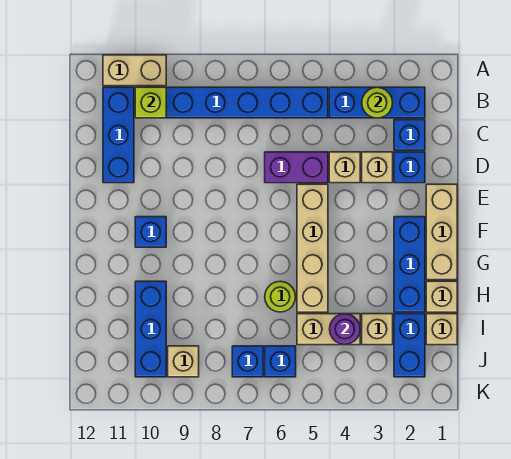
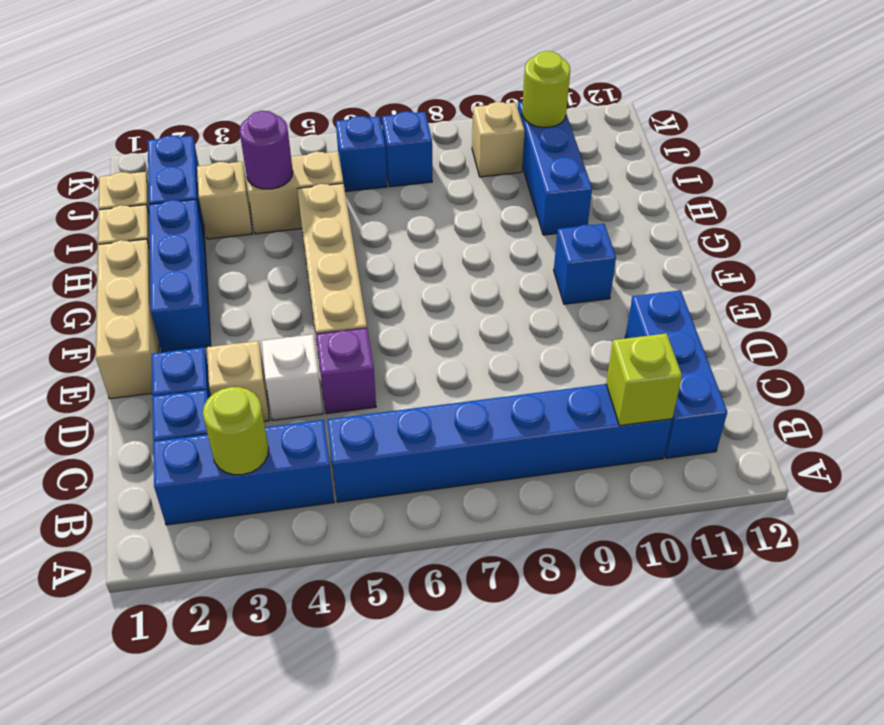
tan brick A10:A11 level 1 -> none
tan brick D4 level 1 -> white brick D4 level 1
purple brick D5:D6 level 1 -> purple brick D5 level 1
lime round brick H6 level 1 -> lime round brick J10 level 2

